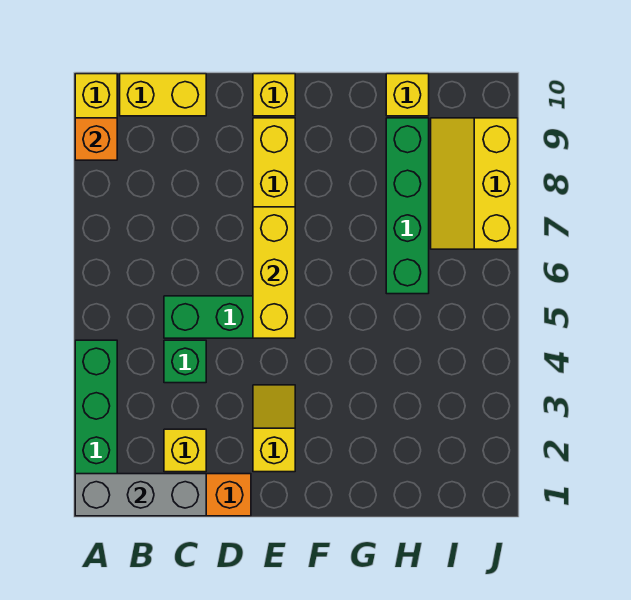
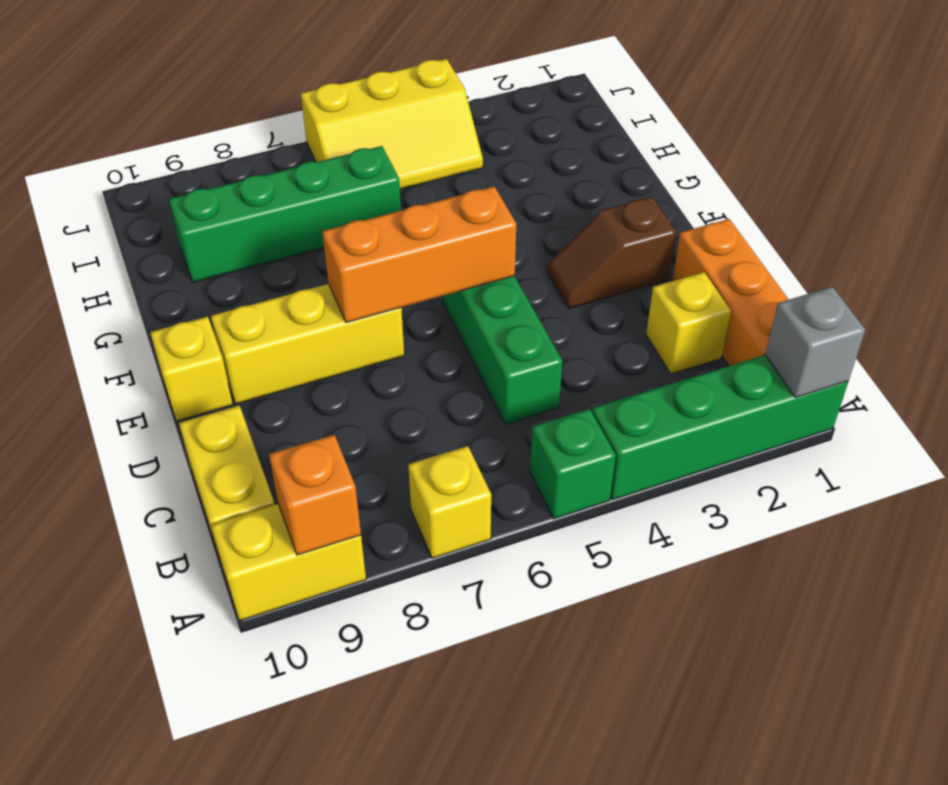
grey brick A1:C1 level 2 -> grey brick A1 level 2
green brick C4 level 1 -> green brick A5 level 1
yellow slope E2:E3 level 1 top 2 -> brown slope E2:E3 level 1 top 2
yellow brick E5:E7 level 2 -> orange brick E5:E7 level 2
yellow brick H10 level 1 -> yellow brick A7 level 1
yellow slope I7:J9 level 1 top J -> yellow slope I4:J6 level 1 top J

